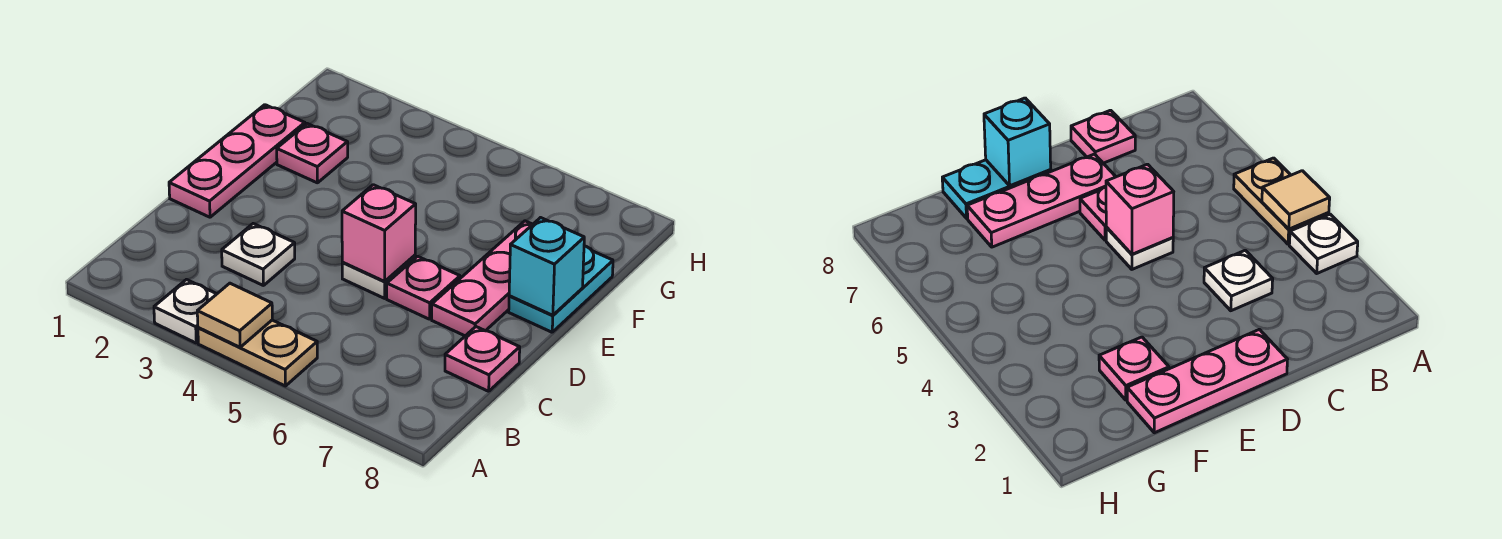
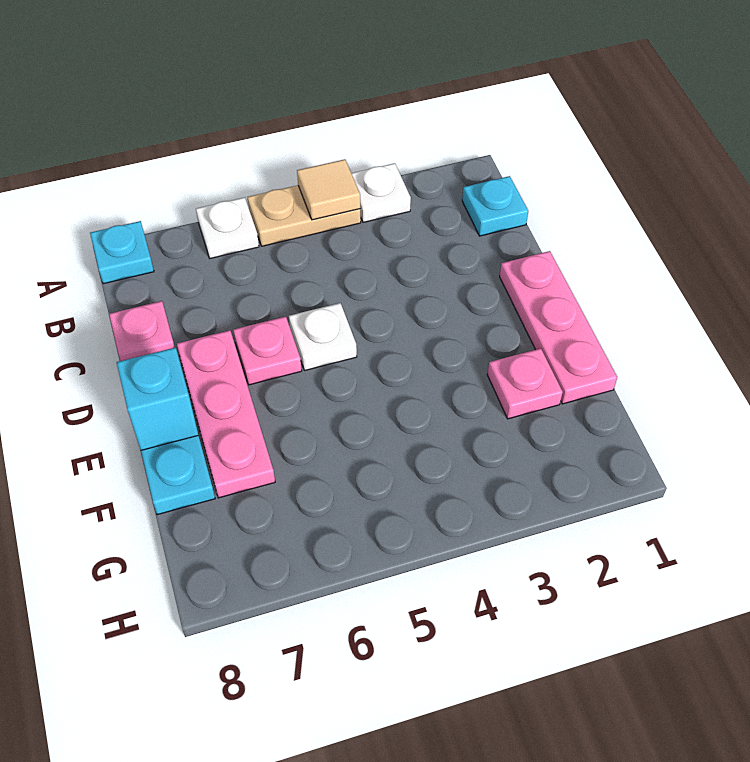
none -> cyan plate A8 level 1
none -> cyan plate B1 level 1
white plate C3 level 1 -> white plate A6 level 1
pink brick D5 level 2 -> none

